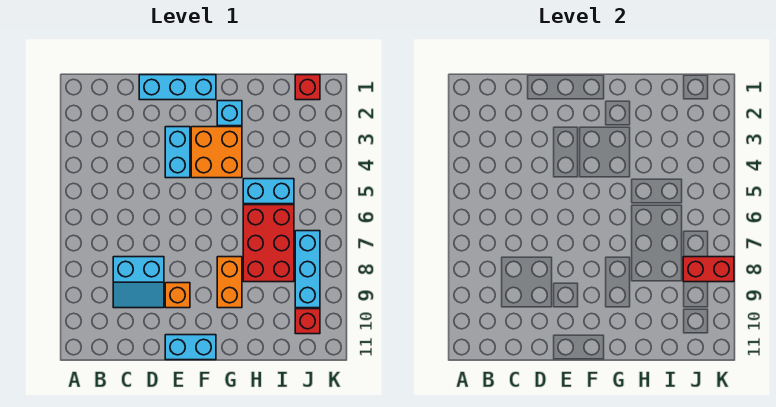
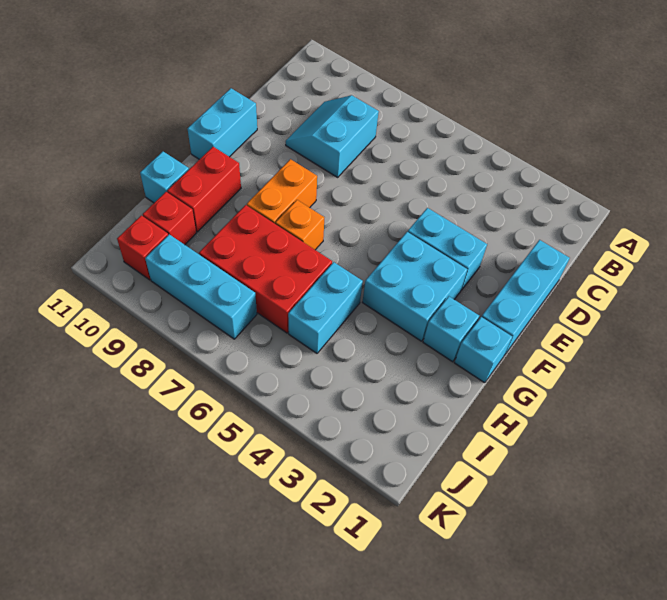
orange brick E9 level 1 -> orange brick G7 level 1
orange brick F3:G4 level 1 -> cyan brick F3:G4 level 1
none -> cyan brick G1 level 1
orange brick G8:G9 level 1 -> orange brick F8:G8 level 1
none -> cyan brick H11 level 1
red brick J1 level 1 -> red brick I10 level 1
red brick J8:K8 level 2 -> red brick G10:H10 level 1

